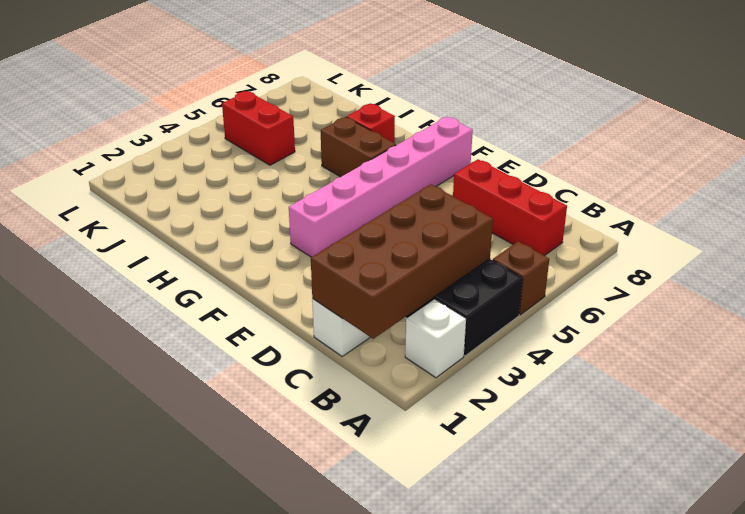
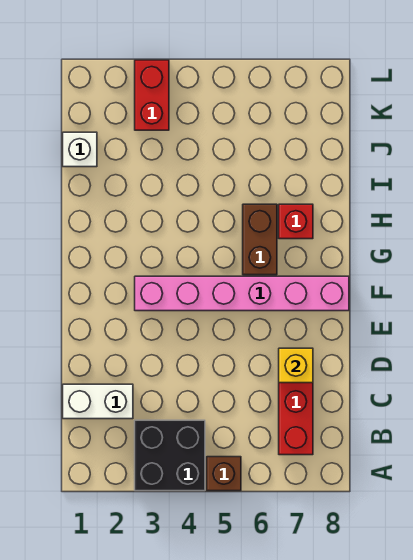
white brick A2 level 1 -> white brick J1 level 1
brown brick B1:C4 level 2 -> none
none -> yellow brick D7 level 2
red brick J5:K5 level 1 -> red brick K3:L3 level 1

